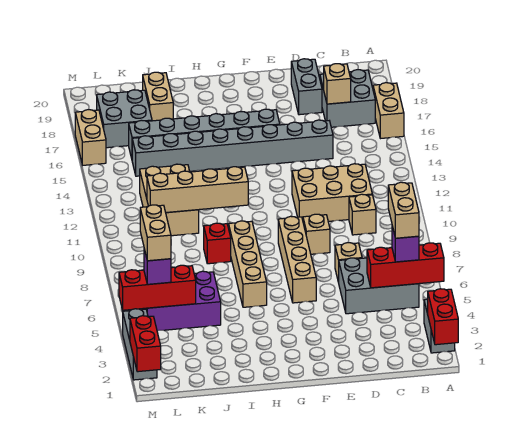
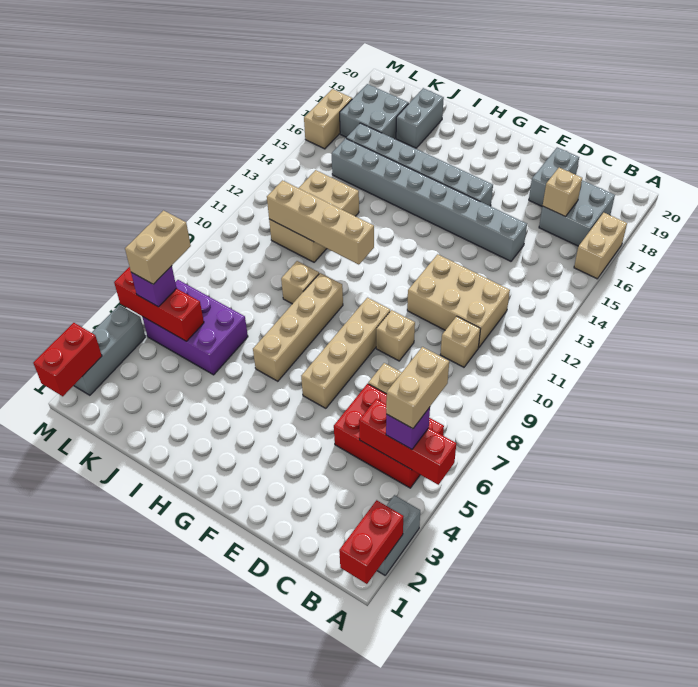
grey brick B5:D6 level 1 -> red brick B5:D6 level 1
red brick I9 level 1 -> tan brick I9 level 1
tan brick J18:J19 level 1 -> grey brick J18:J19 level 1

